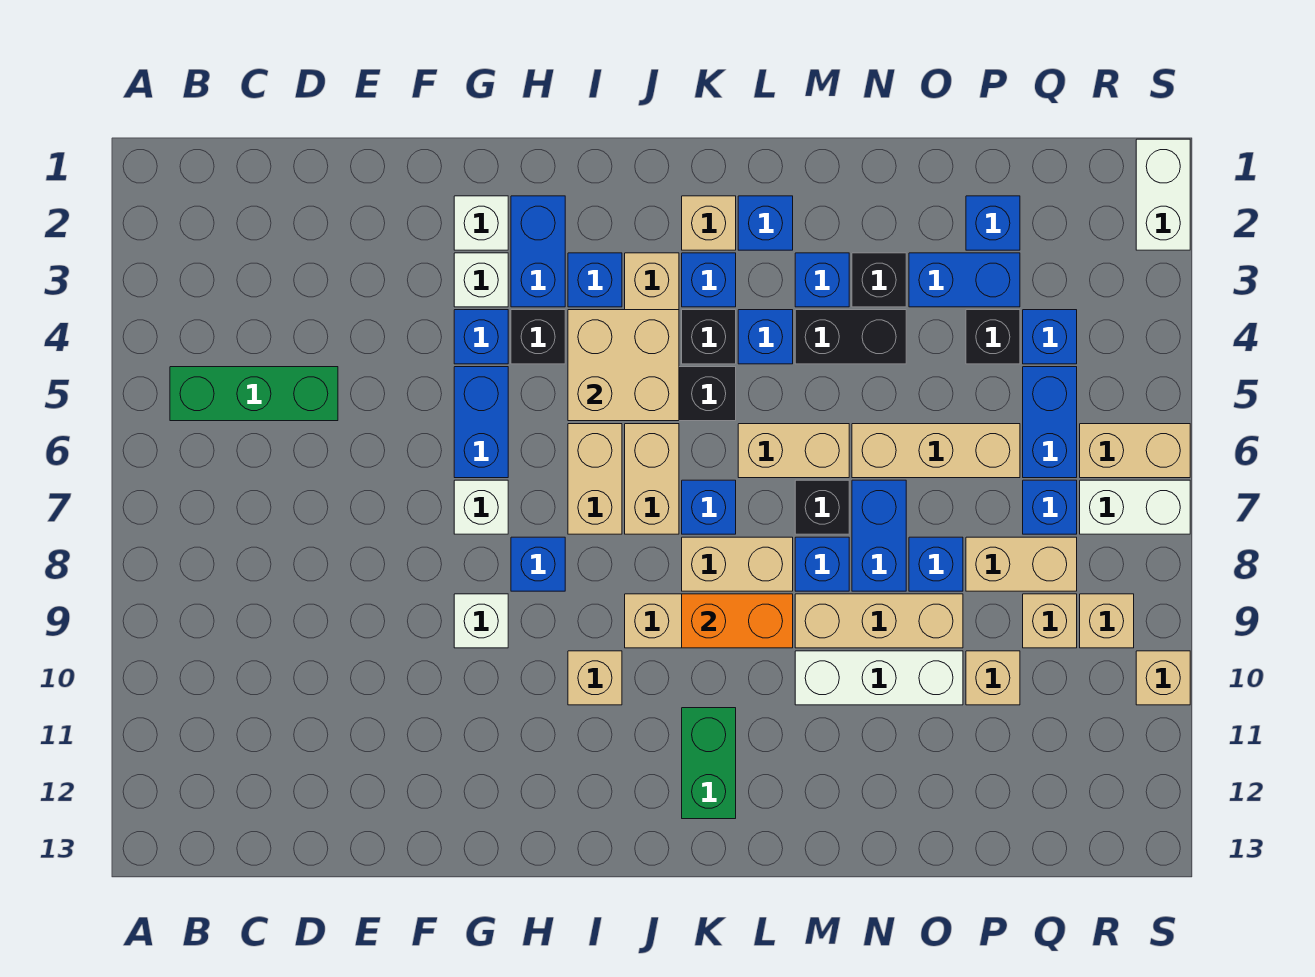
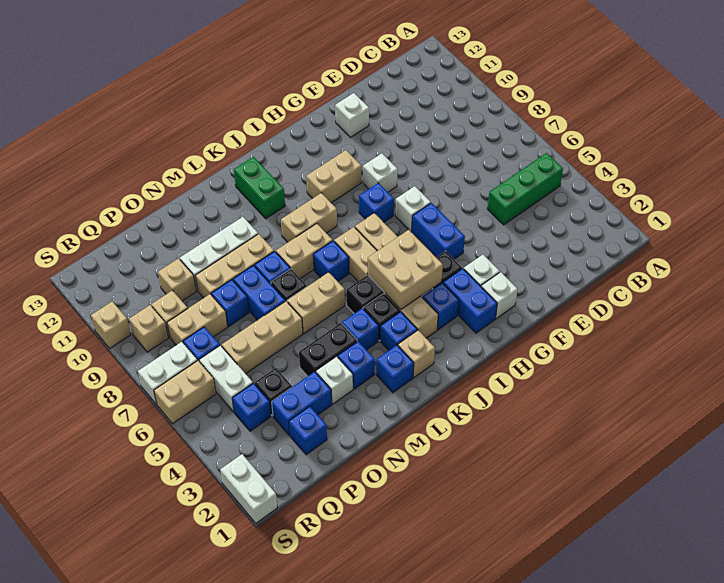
none -> white brick F12 level 1
blue brick G4 level 1 -> none
tan brick I10 level 1 -> tan brick H10:I10 level 1
orange brick K9:L9 level 2 -> none
black brick N3 level 1 -> white brick N3 level 1
blue brick Q5:Q6 level 1 -> white brick Q5:Q6 level 1

